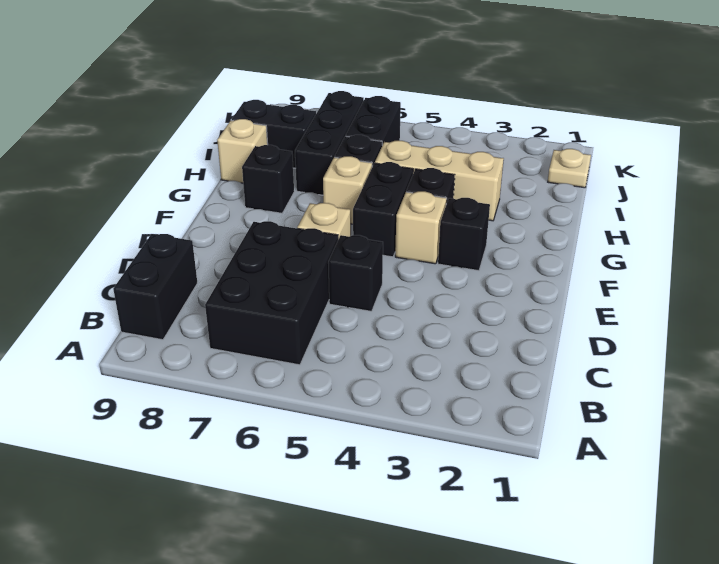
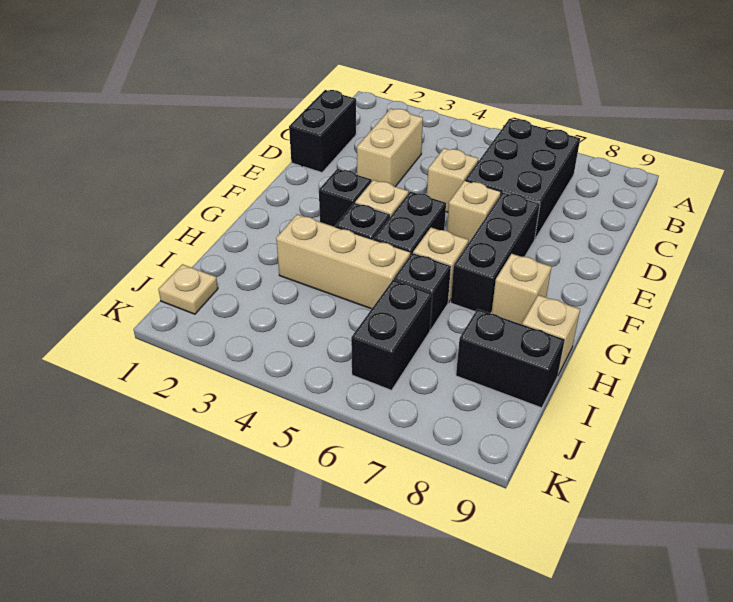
black brick B9:C9 level 1 -> black brick C1:D1 level 1
none -> tan brick C3:D3 level 1
black brick D5 level 1 -> tan brick D5 level 1
black brick G8 level 1 -> tan brick G8 level 1
black brick H7:J7 level 1 -> black brick E7:G7 level 1

